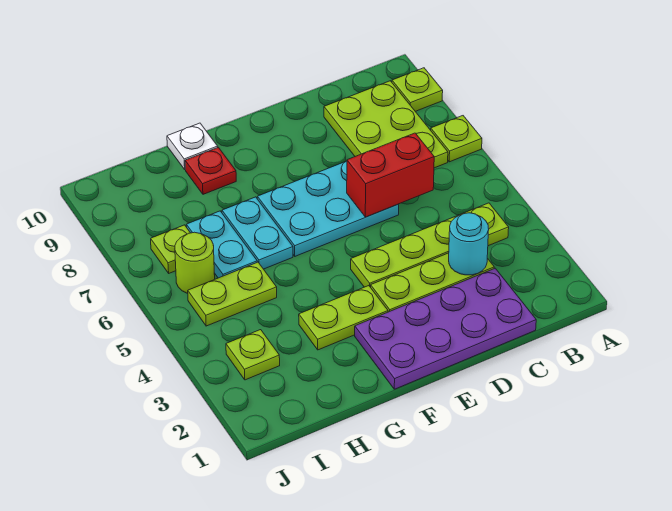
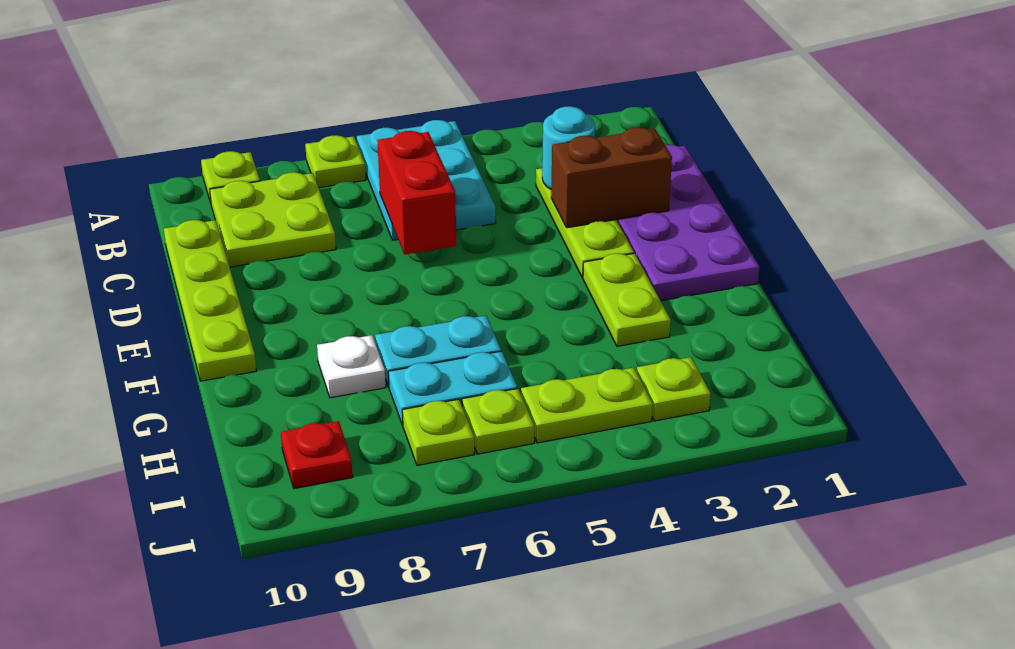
lime plate B4:E4 level 1 -> lime plate C10:F10 level 1
lime plate B7:C9 level 1 -> lime plate B8:C9 level 1
none -> brown brick D2:D3 level 2
cyan plate D6:F7 level 1 -> cyan plate A5:C6 level 1
red plate G9 level 1 -> red plate I9 level 1
white plate G10 level 1 -> white plate G8 level 1
lime plate H5:I5 level 1 -> lime plate I4:I5 level 1
lime round brick I6 level 1 -> lime plate I6 level 1

